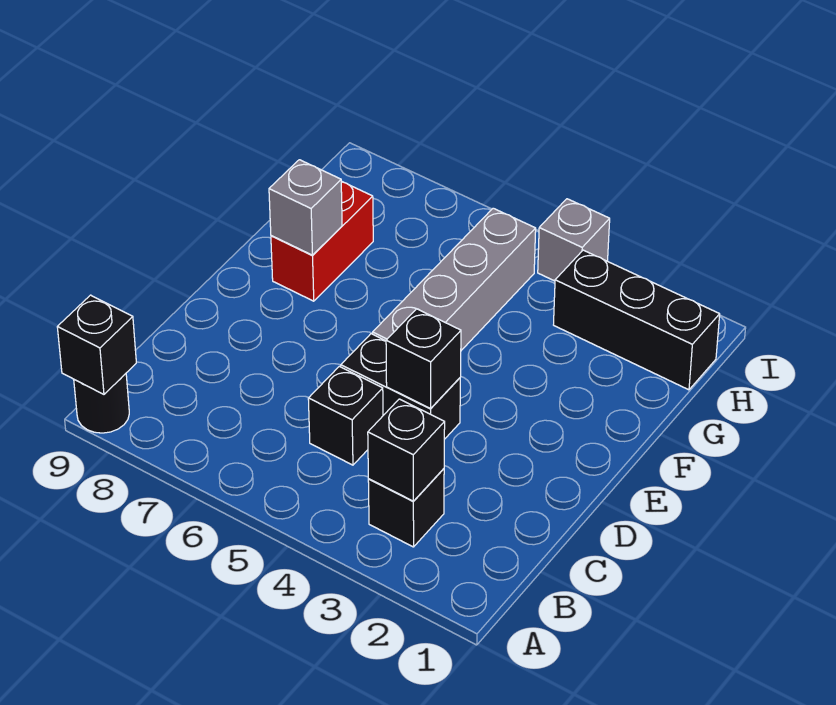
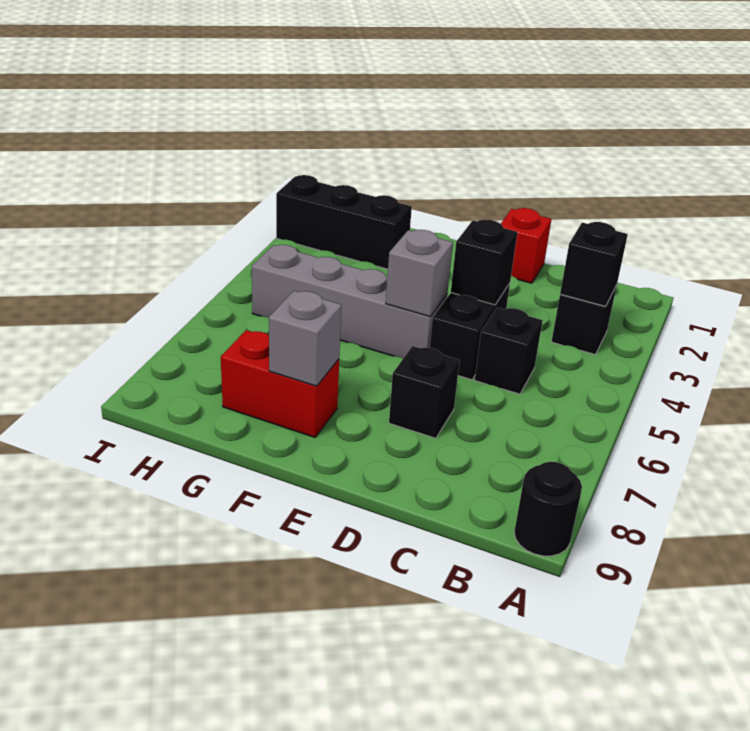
black brick A9 level 2 -> black brick D7 level 1
none -> red brick D1 level 1
black brick H1:H3 level 1 -> black brick G2:I2 level 1
grey brick I4 level 1 -> grey brick E5 level 2

